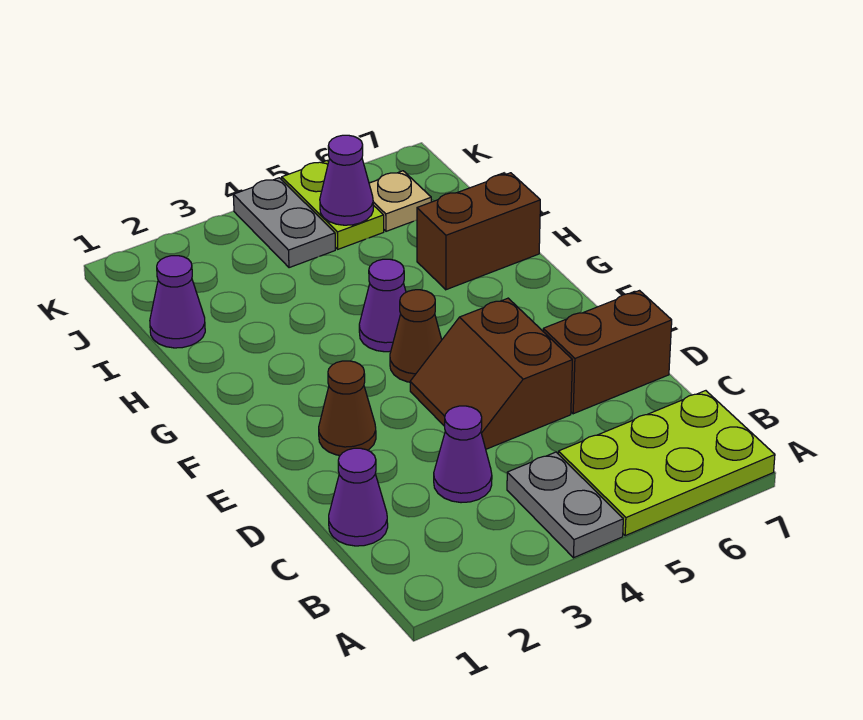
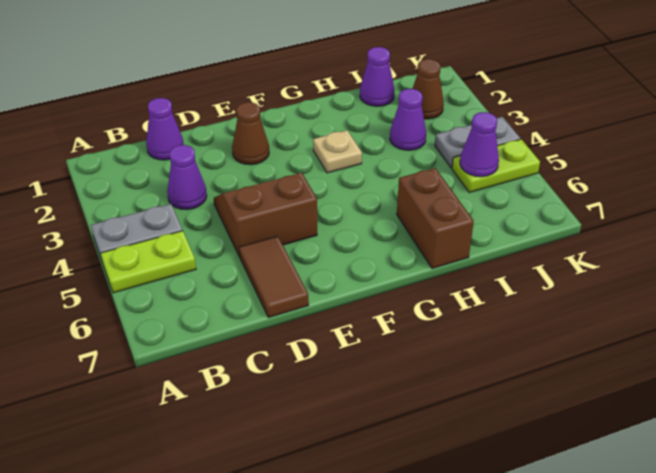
lime plate A5:B7 level 1 -> lime plate A5:B5 level 1
brown brick D6:D7 level 1 -> brown tile D6:D7 level 1
brown cone F4 level 1 -> brown cone J2 level 1
purple cone G4 level 1 -> purple cone I3 level 1
tan plate J6 level 1 -> tan plate G3 level 1

